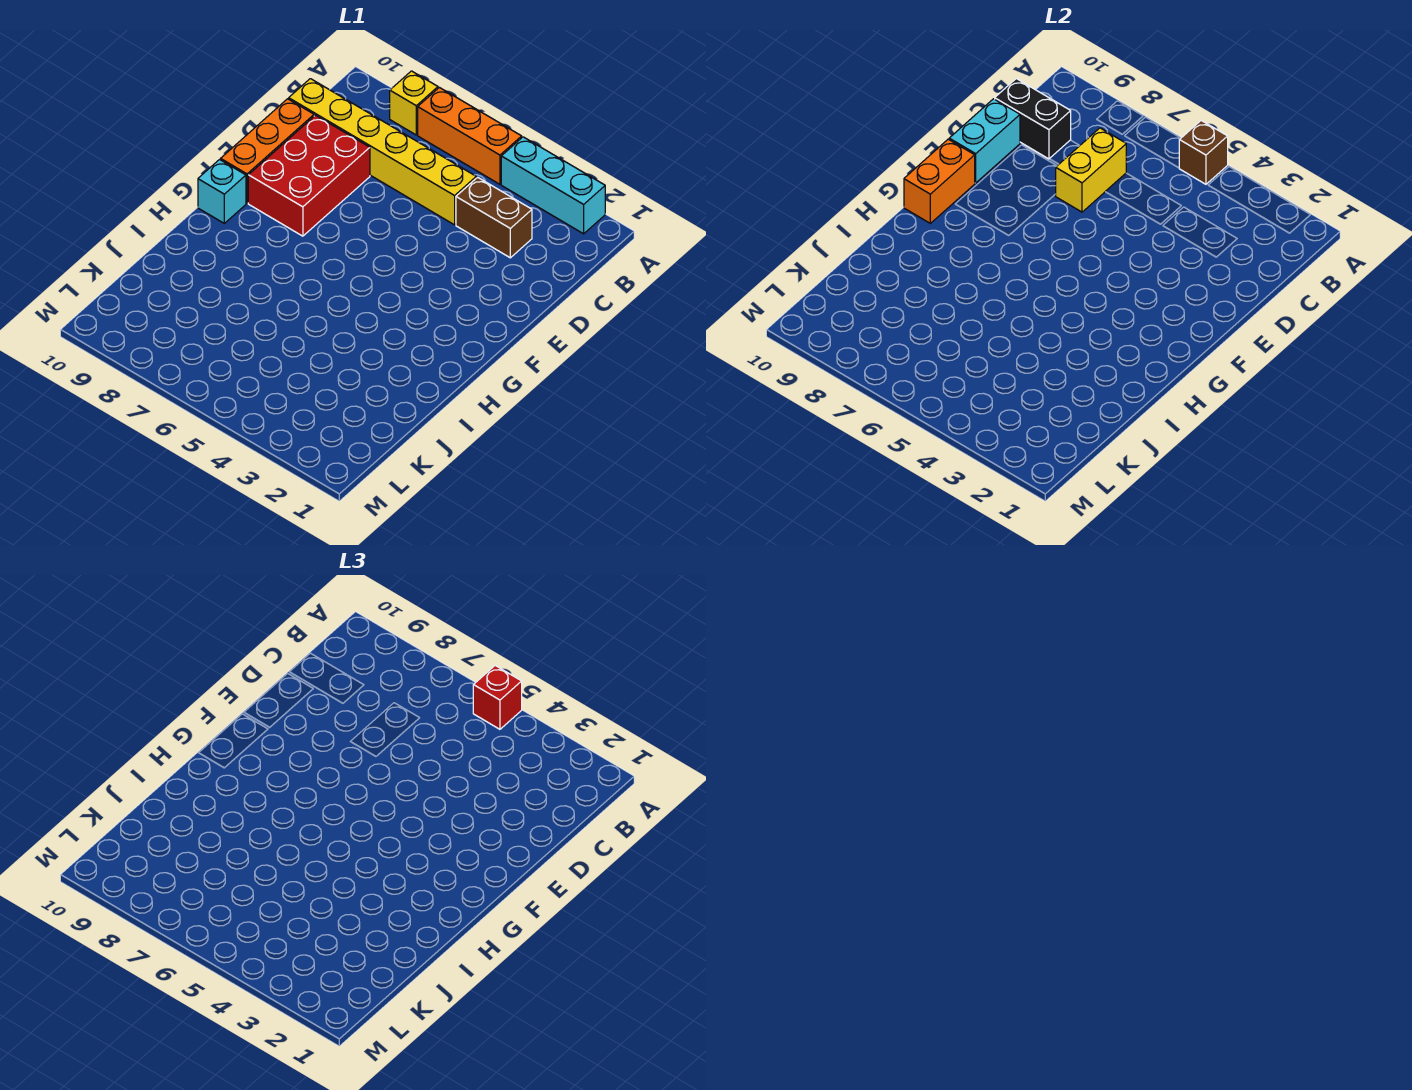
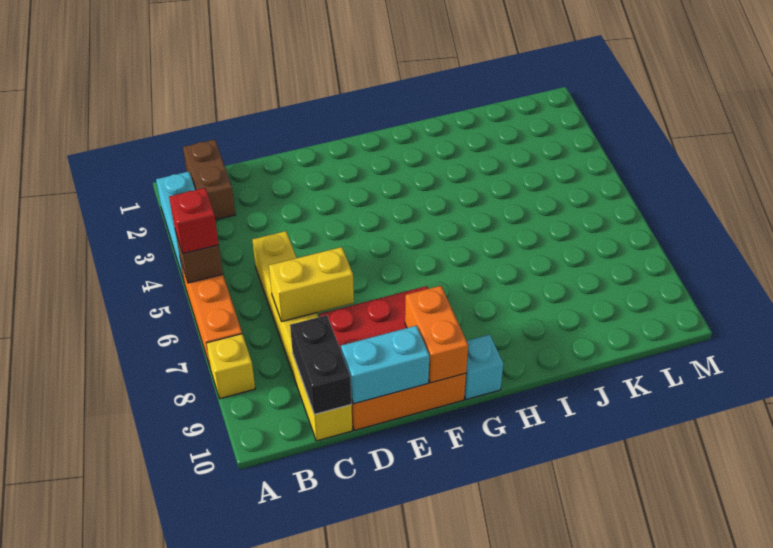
brown brick C3:C4 level 1 -> brown brick B1:B2 level 1
orange brick F10:G10 level 2 -> orange brick F9:F10 level 2

